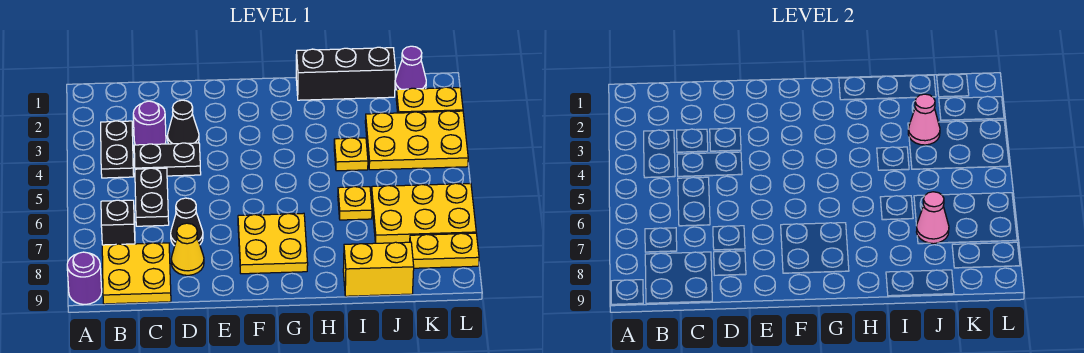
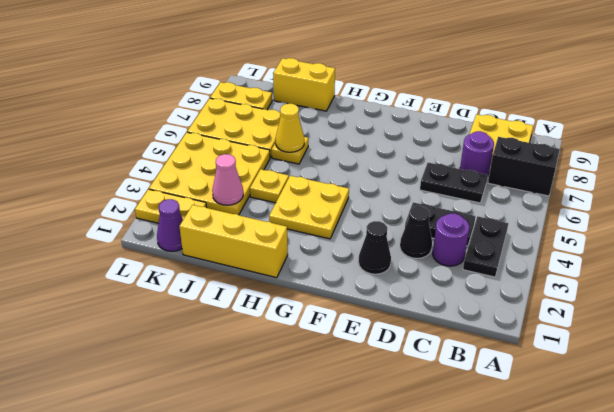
purple round brick A9 level 1 -> purple round brick C7 level 1
black brick B7 level 1 -> black brick A7:B7 level 1
black plate C5:C6 level 1 -> black plate C6:D6 level 1
black cone D7 level 1 -> black cone E2 level 1
yellow cone D8 level 1 -> yellow cone I6 level 2
yellow plate F7:G8 level 1 -> yellow plate G3:H4 level 1
black brick H1:J1 level 1 -> yellow brick H1:J1 level 1
yellow plate J3:L4 level 1 -> yellow plate J3:L5 level 1
pink cone J7 level 2 -> none

